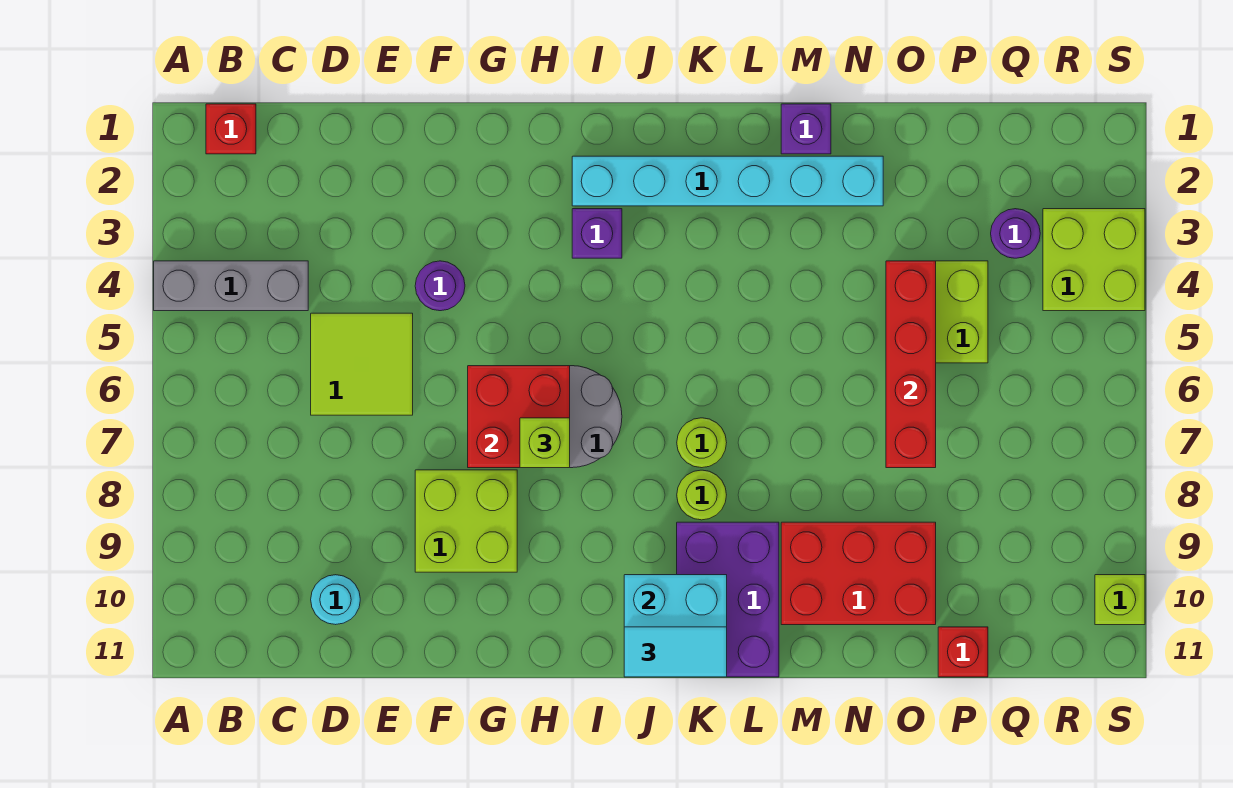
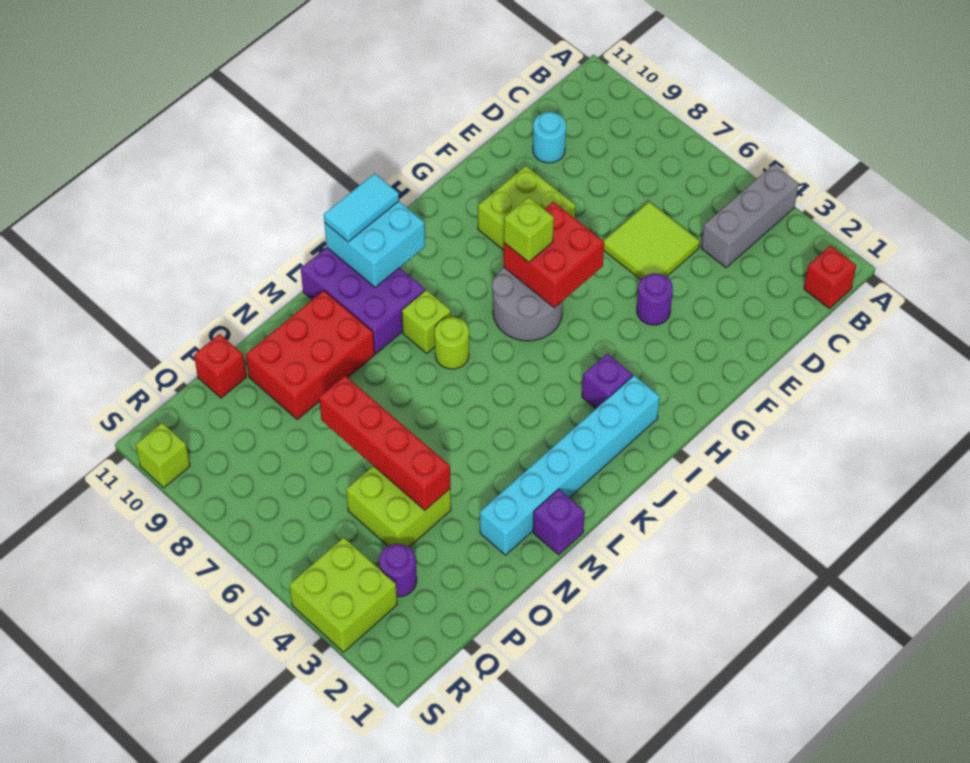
lime round brick K8 level 1 -> lime brick K8 level 1

